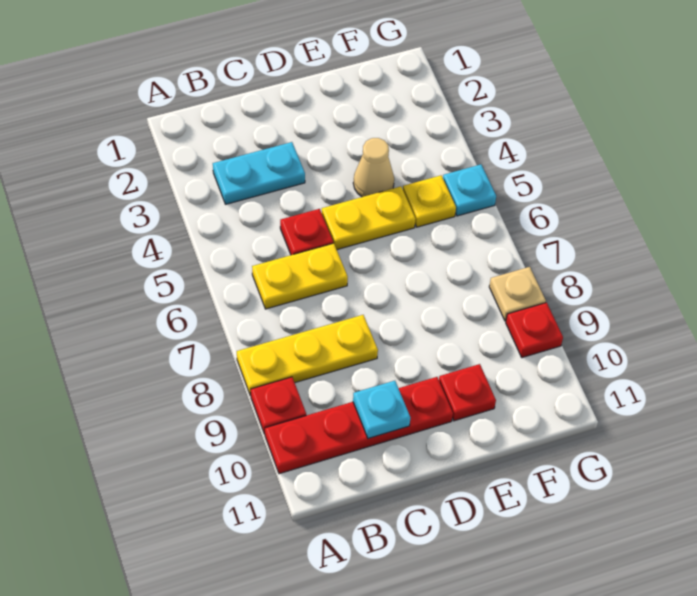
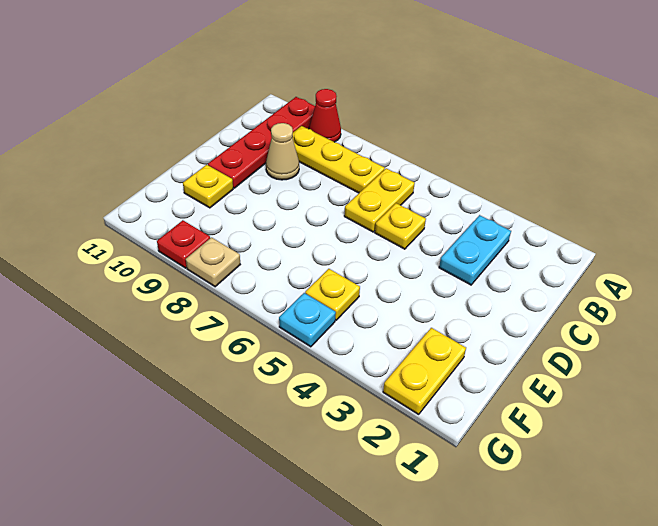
yellow plate A8:C8 level 1 -> yellow plate B7:B9 level 1
red plate A9 level 1 -> red cone A9 level 1
red plate C5 level 1 -> yellow plate C5 level 1
cyan plate C10 level 2 -> none
yellow plate D5:E5 level 1 -> yellow plate F2:G2 level 1
tan cone E4 level 1 -> tan cone C9 level 1
red plate E10 level 1 -> yellow plate E10 level 1

